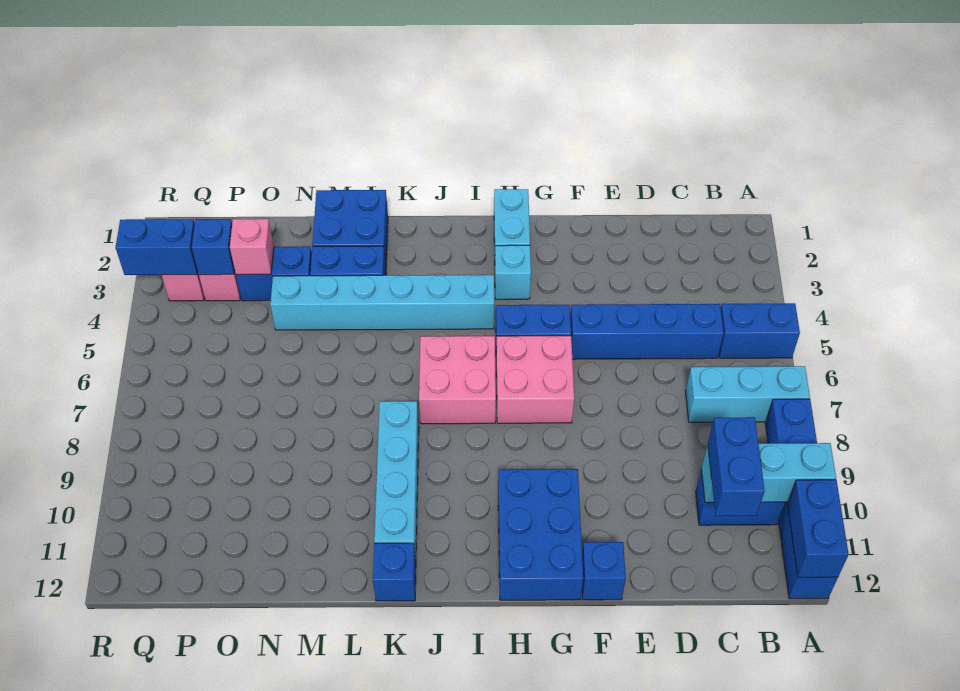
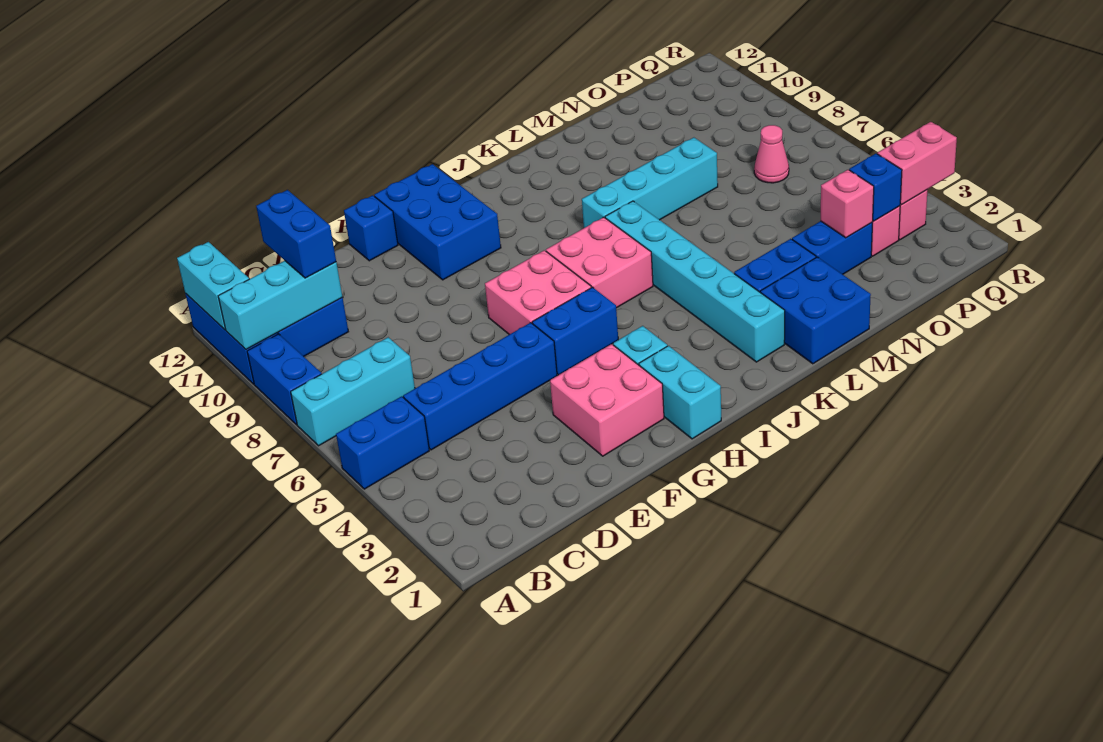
blue brick A11:A12 level 2 -> cyan brick A11:A12 level 2
none -> pink brick F2:G3 level 1
cyan brick I4:N4 level 1 -> cyan brick K2:K7 level 1
cyan brick K8:K11 level 1 -> cyan brick K8:N8 level 1
blue brick K12 level 1 -> none
none -> pink cone P7 level 1
blue brick Q3:R3 level 2 -> pink brick Q3:R3 level 2

